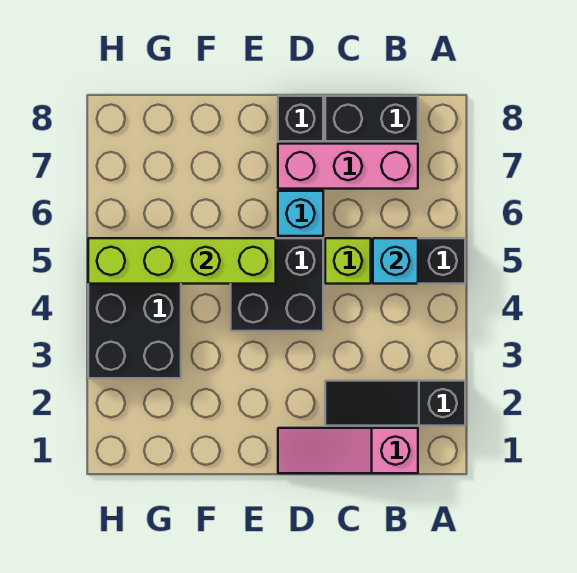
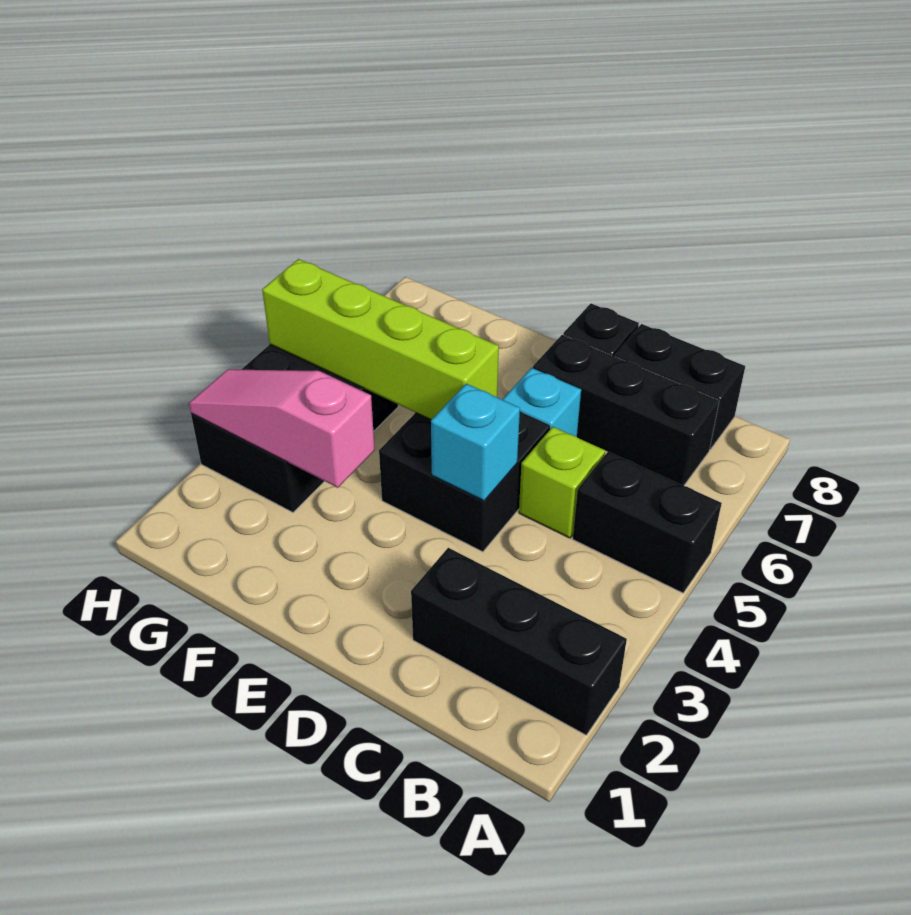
black slope A2:C2 level 1 top A -> black brick A2:C2 level 1
pink slope B1:D1 level 1 top B -> pink slope F3:H3 level 2 top F
cyan brick B5 level 2 -> cyan brick D4 level 2
pink brick B7:D7 level 1 -> black brick B7:D7 level 1

